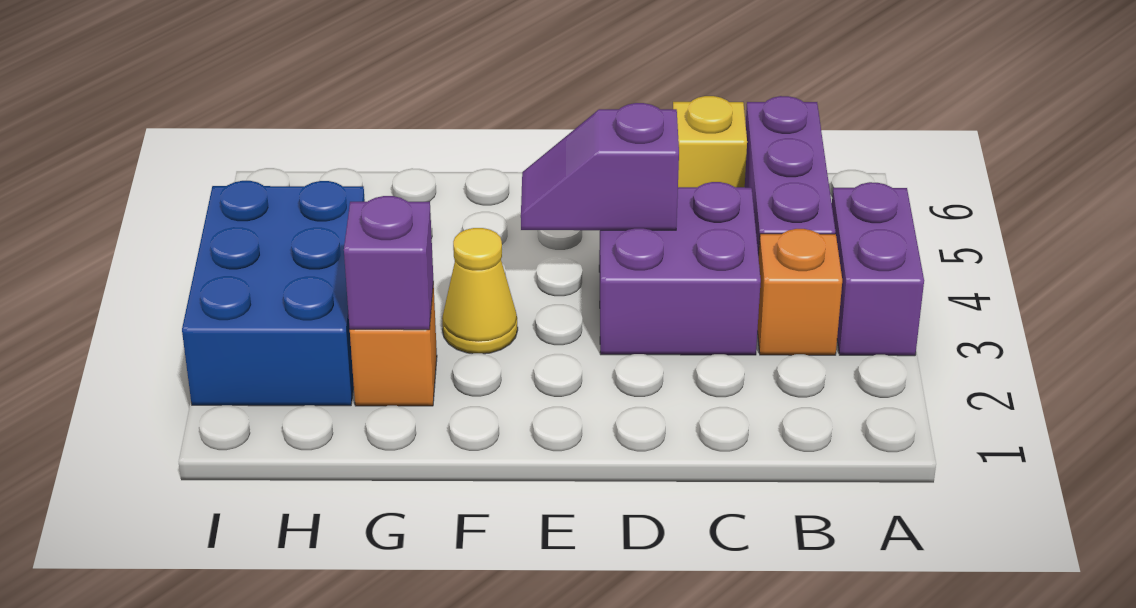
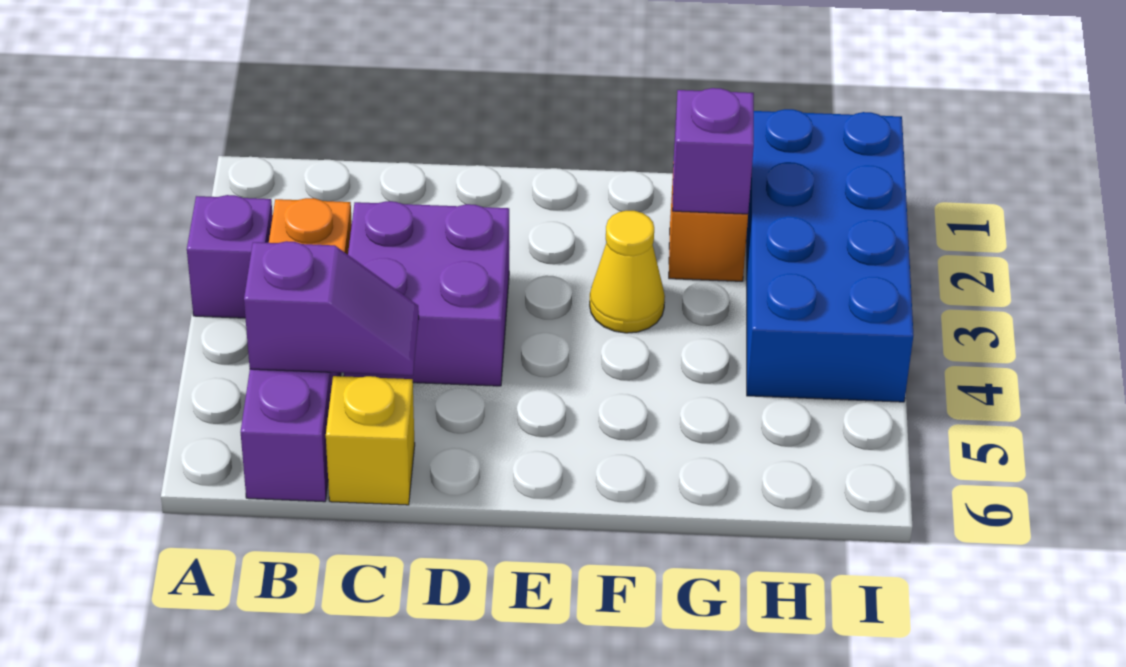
purple brick A3:A4 level 1 -> purple brick A3 level 1
purple slope D4:E4 level 2 top D -> purple slope B5:C5 level 2 top B
blue brick H2:I4 level 1 -> blue brick H1:I4 level 1

